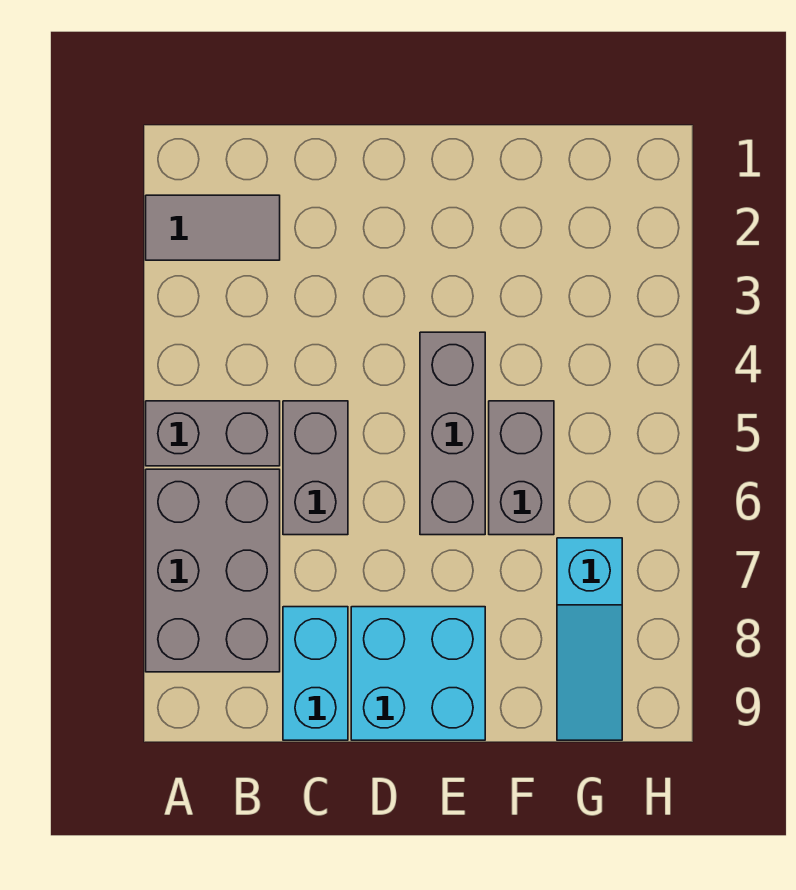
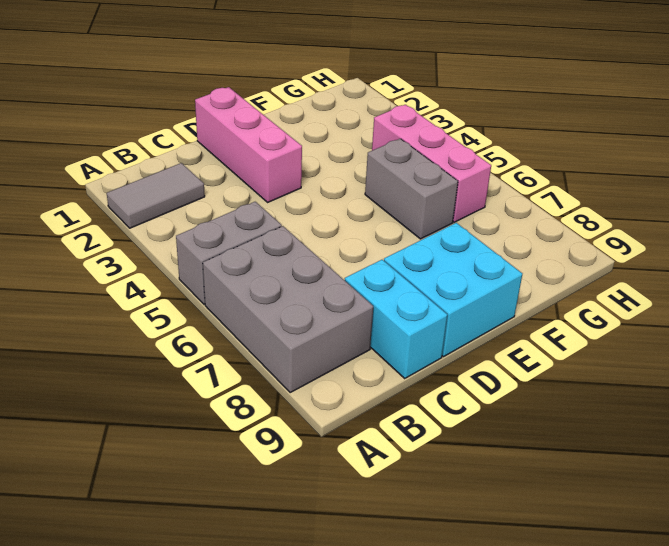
grey brick C5:C6 level 1 -> none
none -> pink brick D1:D3 level 1
grey brick E4:E6 level 1 -> none
none -> pink brick G4:G6 level 1
cyan slope G7:G9 level 1 top 7 -> none

